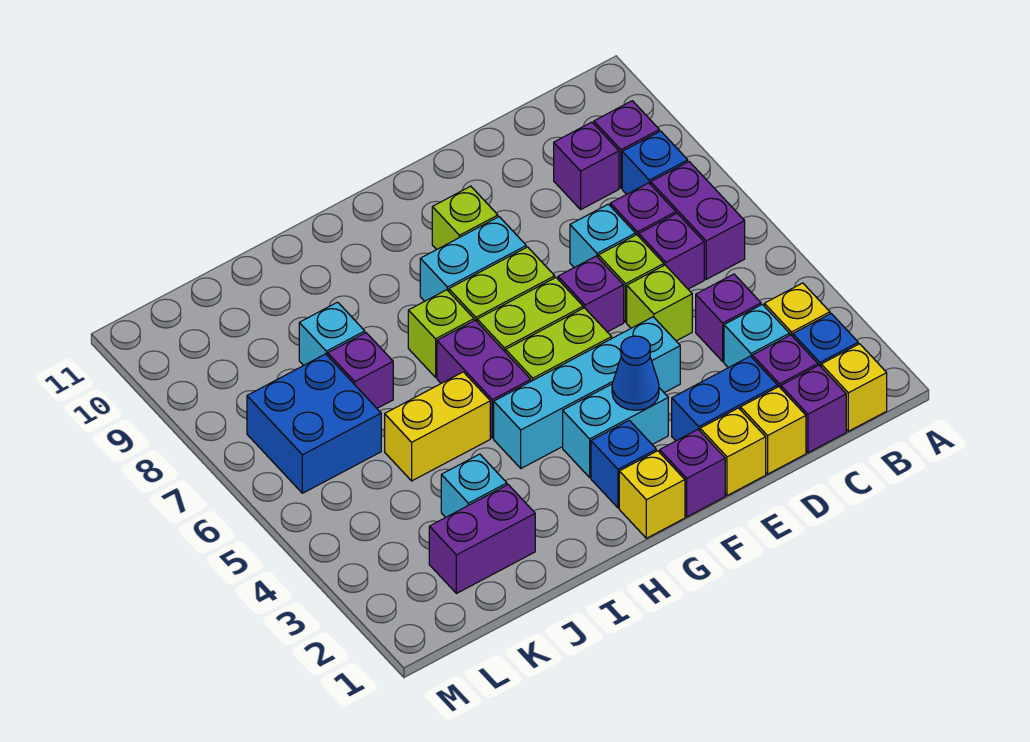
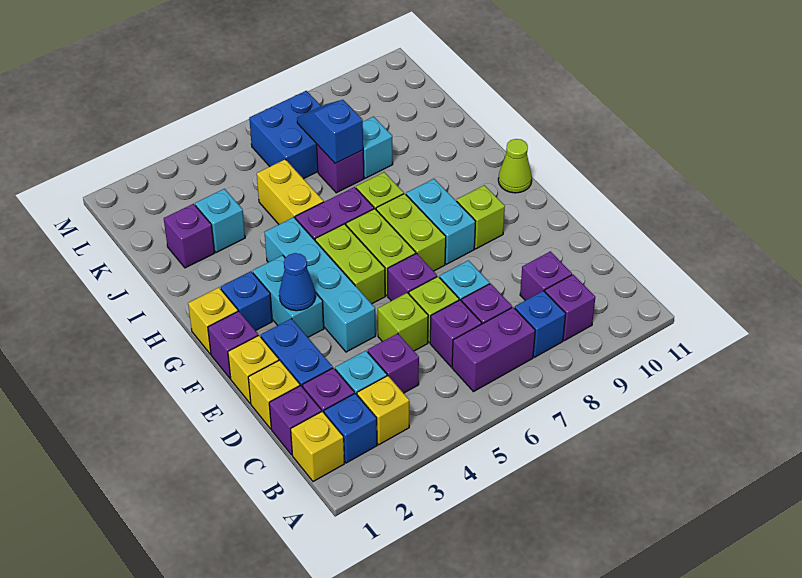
none -> lime cone G11 level 1
purple brick J2:K2 level 1 -> purple brick J2 level 1
none -> blue slope J7:K7 level 2 top J

